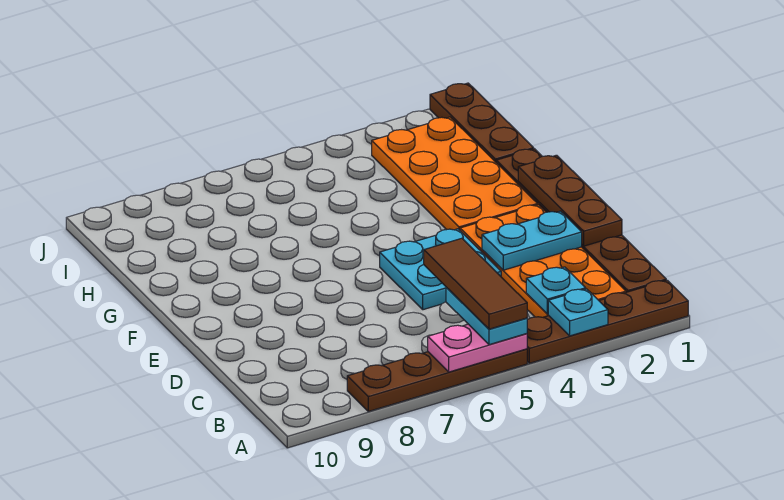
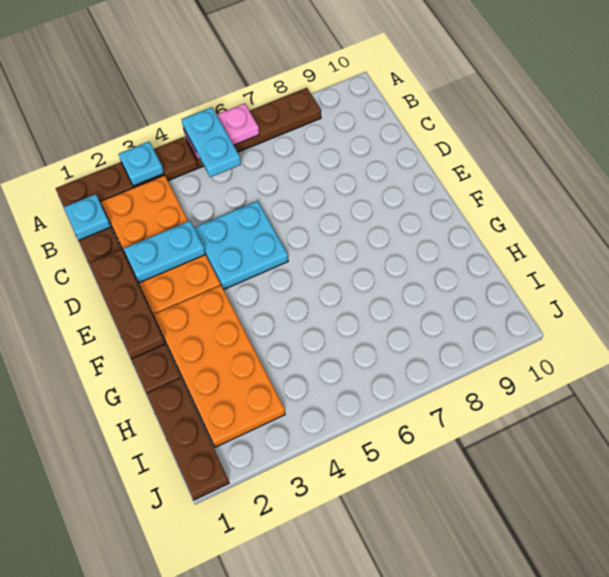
brown tile A5:C5 level 4 -> none
cyan plate B3 level 2 -> cyan plate B1 level 2

